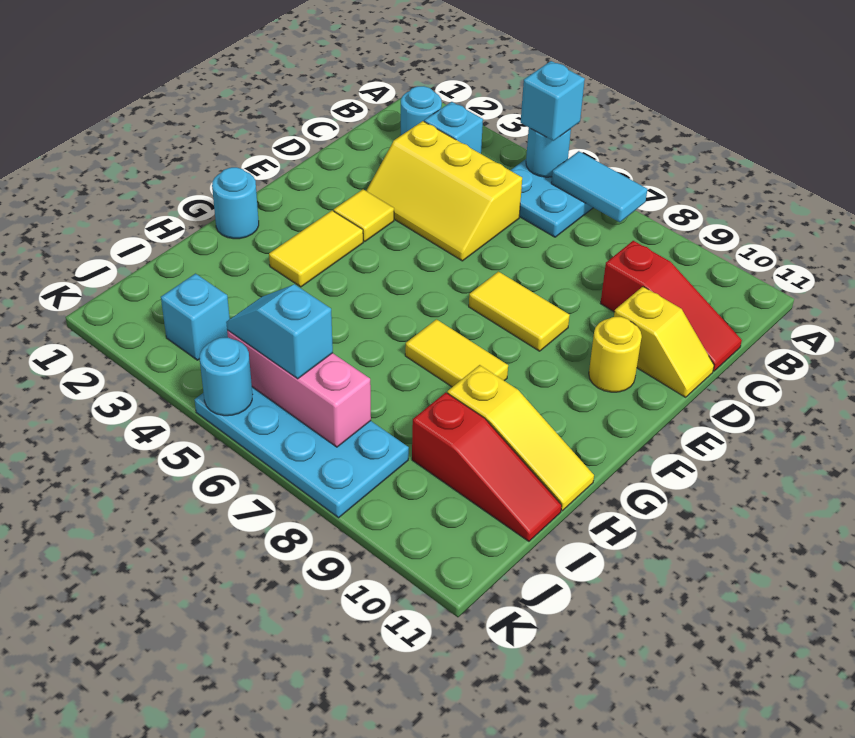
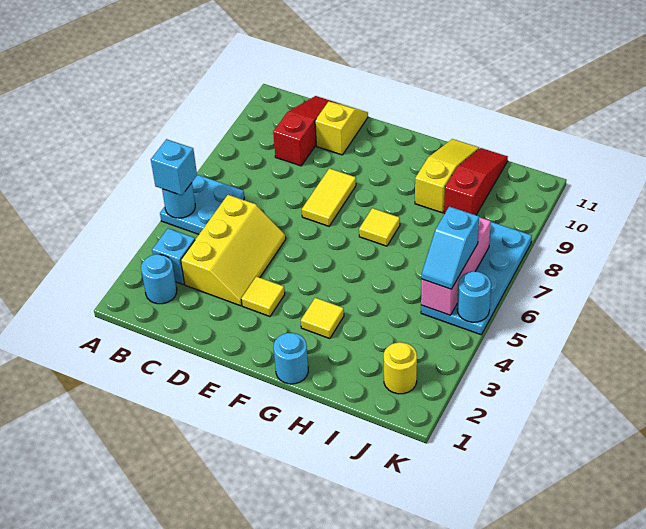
cyan tile A6:A7 level 2 -> none
yellow round brick E10 level 1 -> yellow round brick J2 level 1
yellow tile F3:G3 level 1 -> yellow tile G3 level 1
yellow tile G7:G8 level 1 -> yellow tile G7 level 1
cyan brick J3 level 1 -> none

